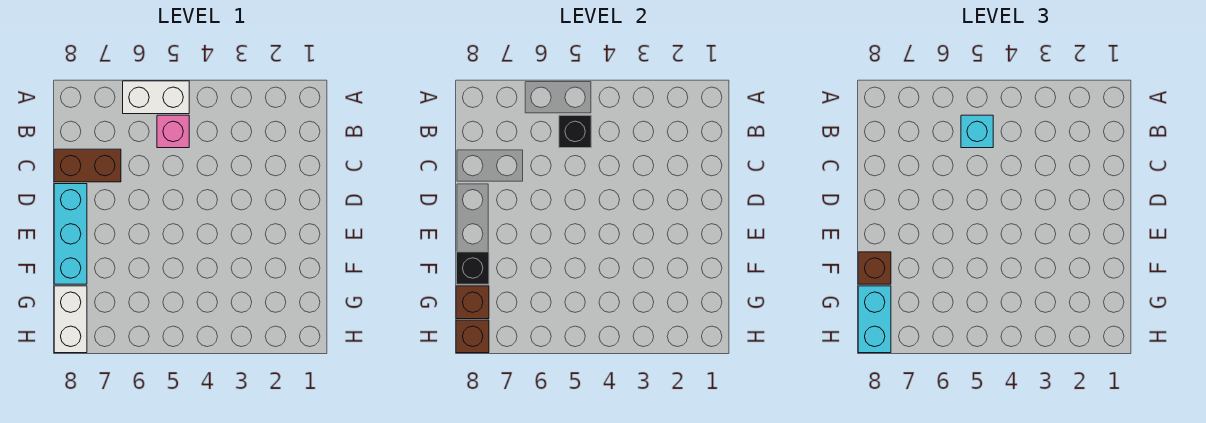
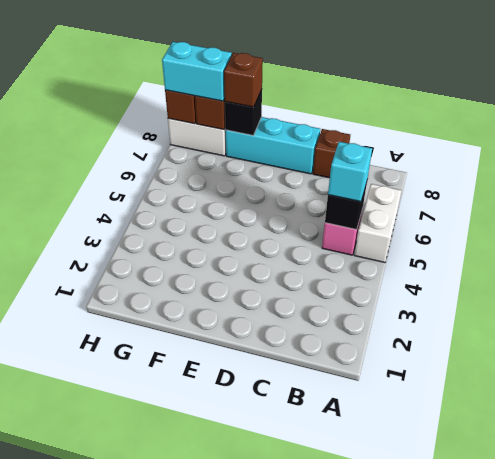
brown brick C7:C8 level 1 -> brown brick C8 level 1

